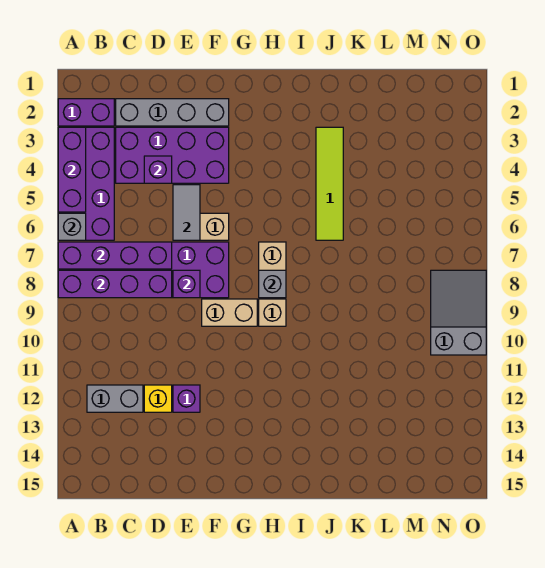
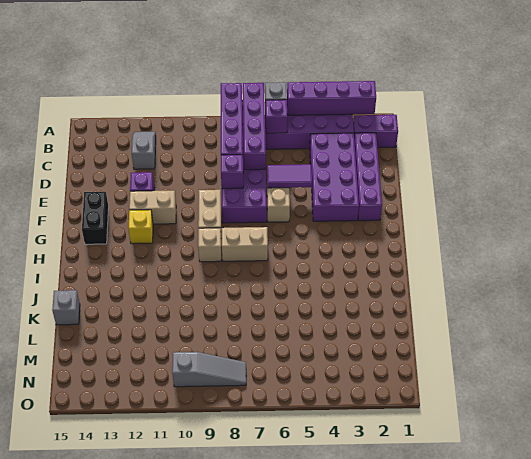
purple brick A2:B2 level 1 -> purple brick B1:B2 level 1
purple brick A3:A5 level 2 -> purple brick A2:A5 level 2
grey brick B12:C12 level 1 -> grey slope B12:C12 level 1 top C
grey brick C2:F2 level 1 -> purple brick C2:F2 level 1
purple brick D4 level 2 -> purple brick B6 level 2
yellow brick D12 level 1 -> yellow brick G12 level 1
grey tile E5:E6 level 2 -> purple tile E5:E6 level 2
none -> tan brick F11:F12 level 1
none -> black brick F14:G14 level 1
grey brick H8 level 2 -> grey brick K15 level 1
lime tile J3:J6 level 1 -> none
grey slope N8:O10 level 1 top 10 -> grey slope N8:N10 level 1 top 10

